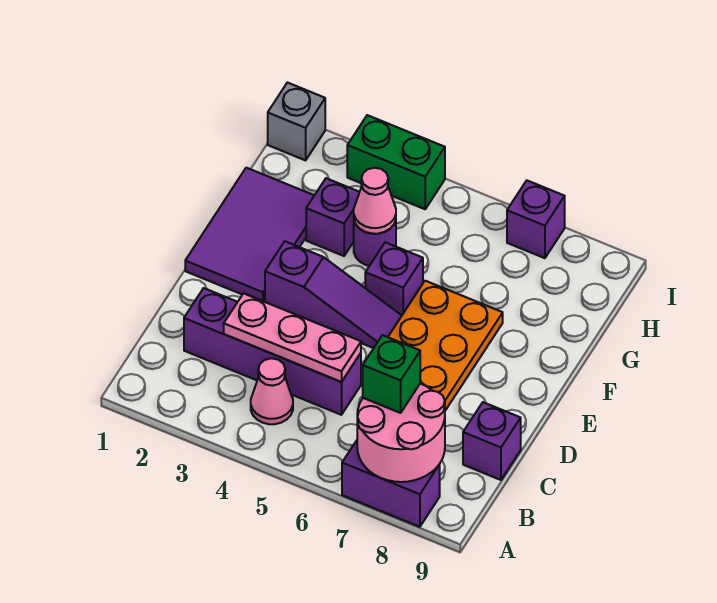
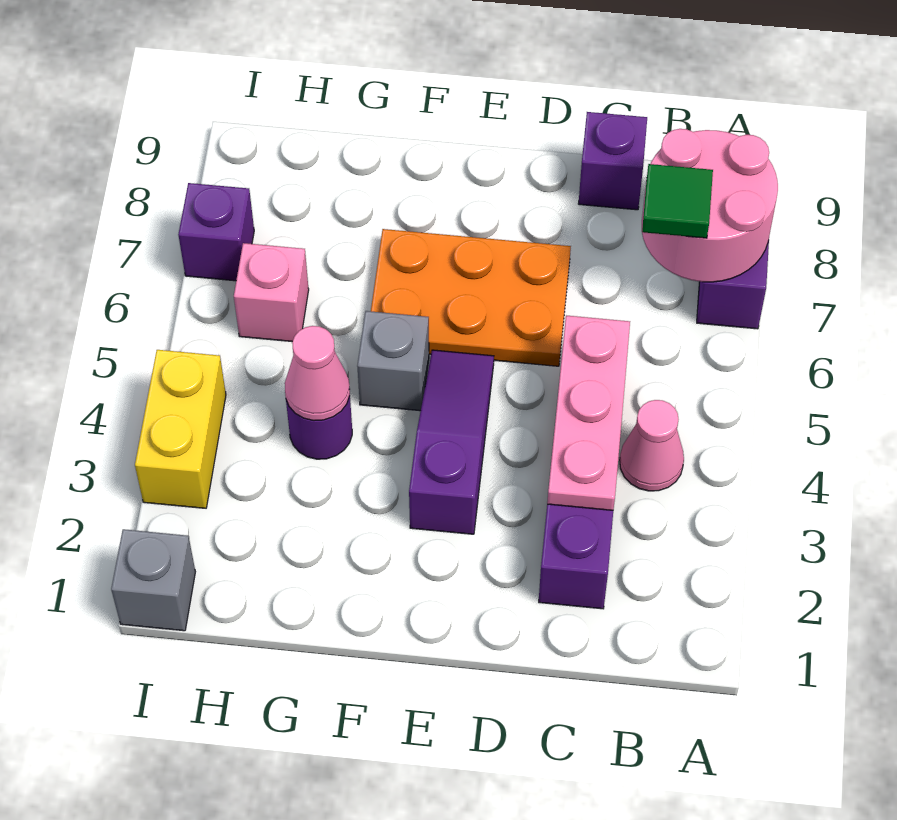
green brick B7 level 3 -> green tile B7 level 3
purple tile E1:G2 level 1 -> none
purple brick F5 level 1 -> grey brick F5 level 1
purple brick G3 level 1 -> none
none -> pink brick H6 level 1
green brick I3:I4 level 1 -> yellow brick I3:I4 level 1

